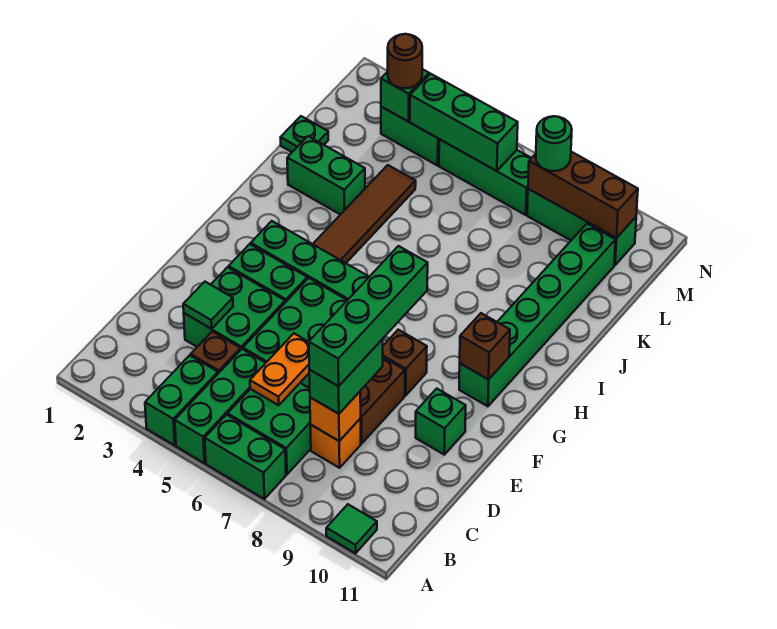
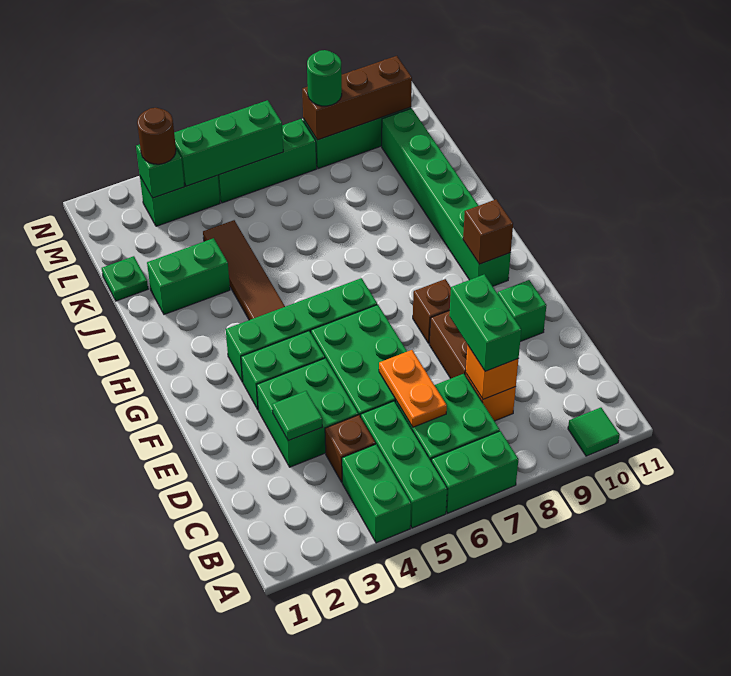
green brick C8:F8 level 4 -> none

